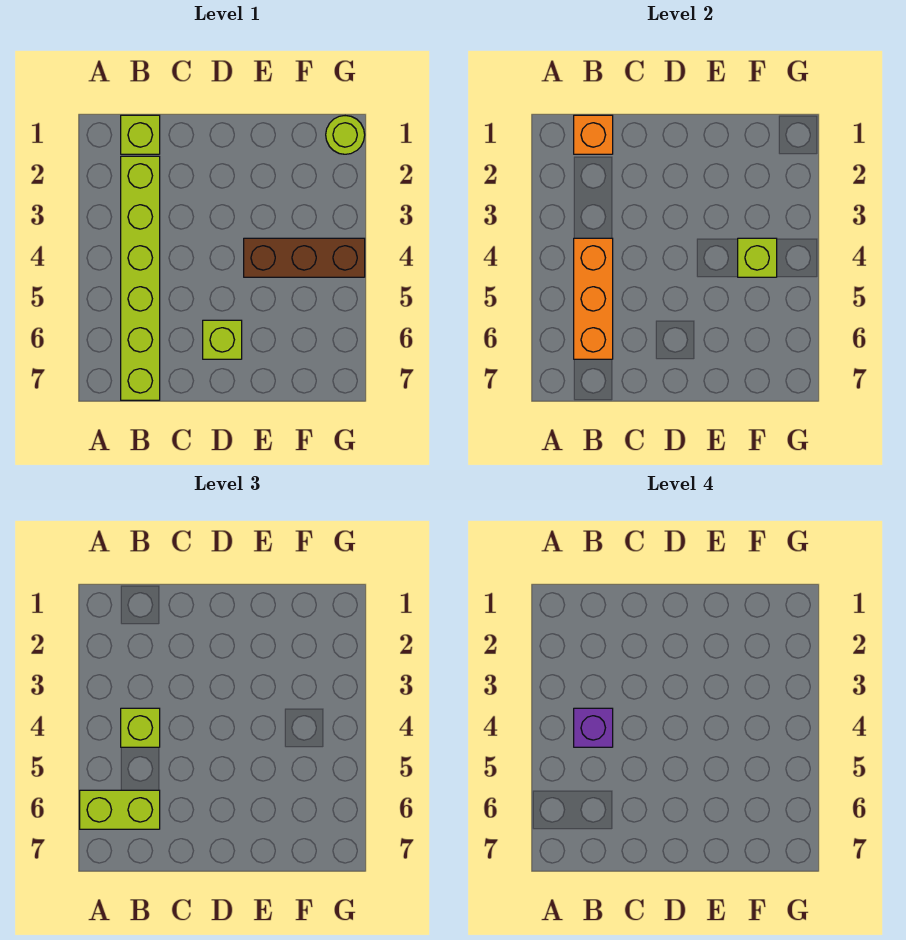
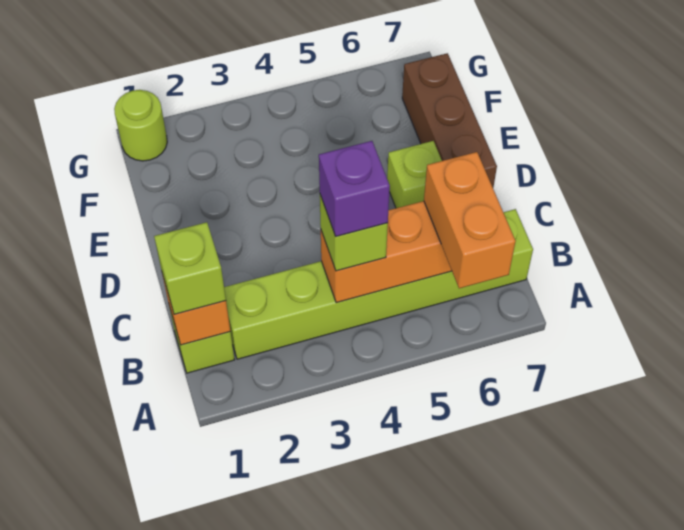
lime brick A6:B6 level 3 -> orange brick A6:B6 level 3
brown brick E4:G4 level 1 -> brown brick D7:F7 level 1
lime brick F4 level 2 -> lime brick B1 level 3

